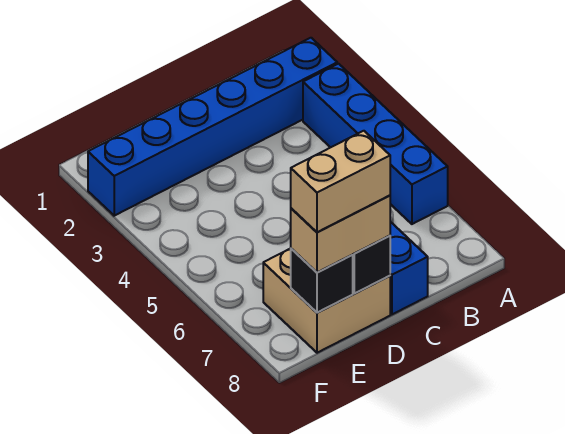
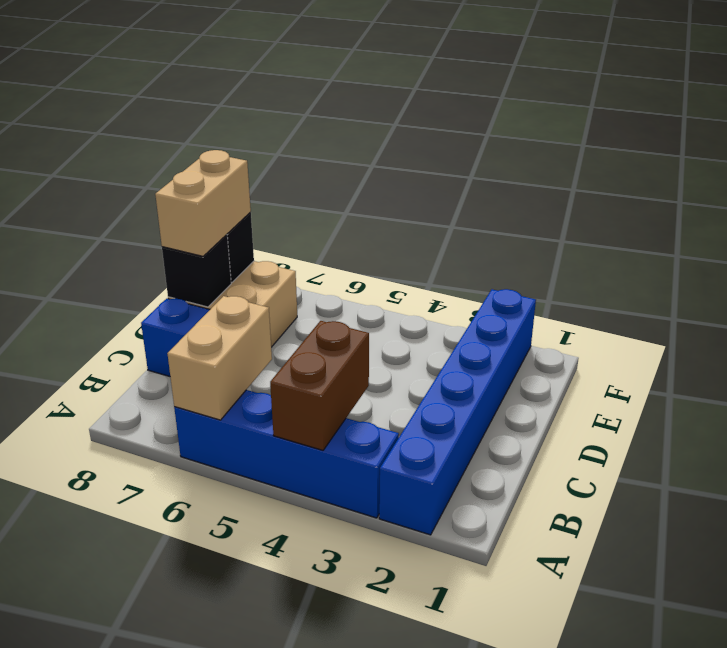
none -> brown brick A4:B4 level 2
tan brick D8:E8 level 4 -> tan brick A6:B6 level 2

